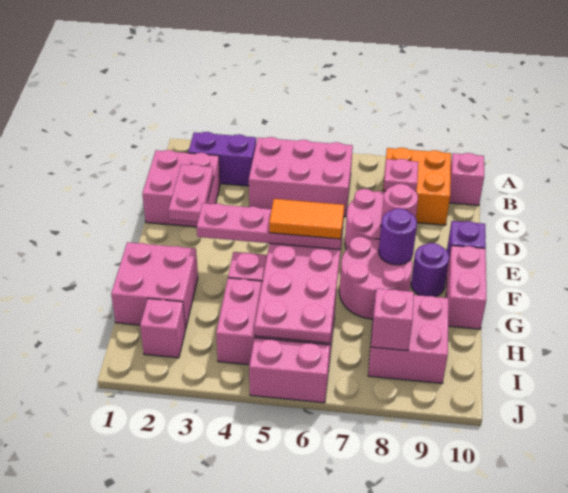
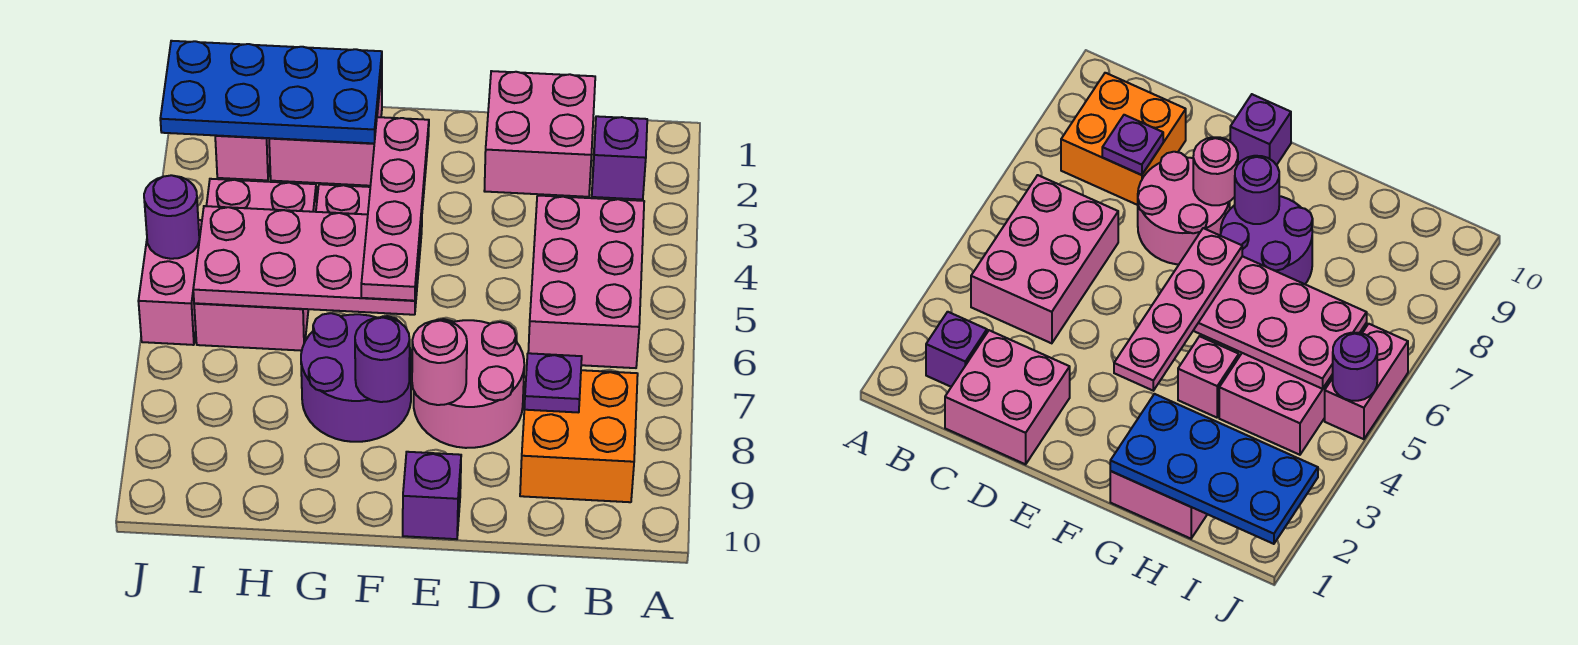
purple brick B2:B3 level 1 -> purple brick B2 level 1
pink brick B10 level 1 -> none
pink plate C8 level 2 -> purple plate C8 level 2
pink plate D2:E2 level 2 -> none
orange tile F5:F6 level 4 -> none
pink round brick F7:G8 level 1 -> purple round brick F7:G8 level 1
purple round brick F9 level 1 -> purple round brick J5 level 2
pink brick F10:G10 level 1 -> none
none -> blue plate G1:J2 level 2
pink brick H8:I9 level 1 -> none
pink brick I8 level 2 -> none

